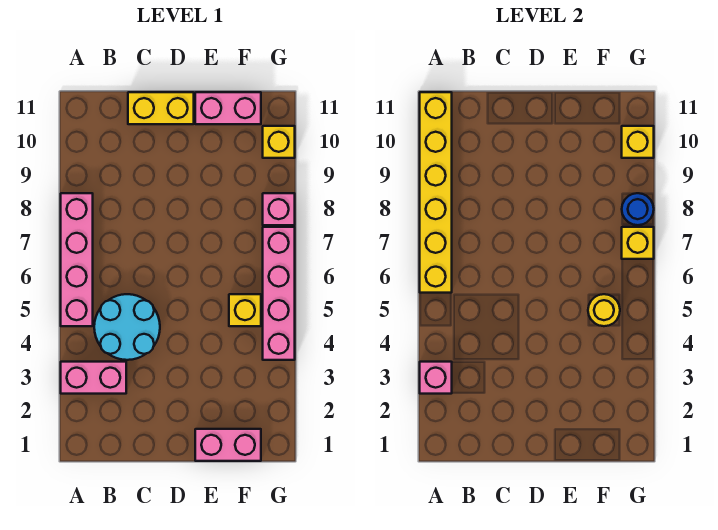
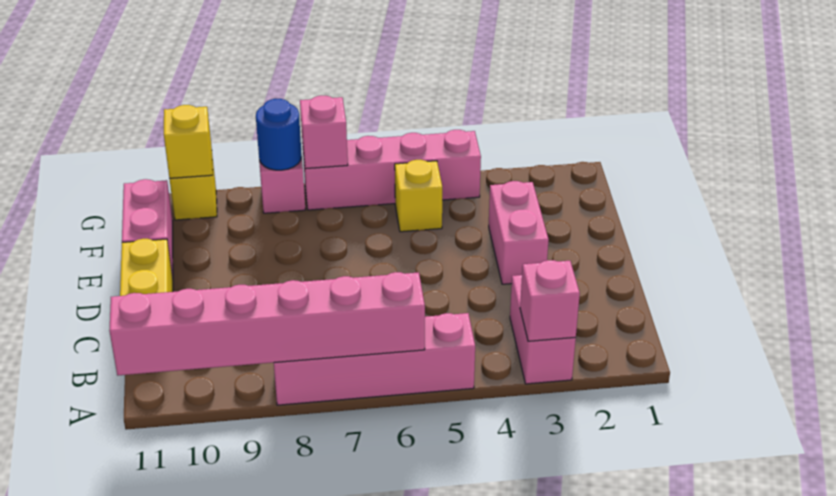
yellow brick A6:A11 level 2 -> pink brick A6:A11 level 2
cyan round brick B4:C5 level 1 -> none
pink brick E1:F1 level 1 -> pink brick D3:E3 level 1
yellow round brick F5 level 2 -> none
yellow brick G7 level 2 -> pink brick G7 level 2

